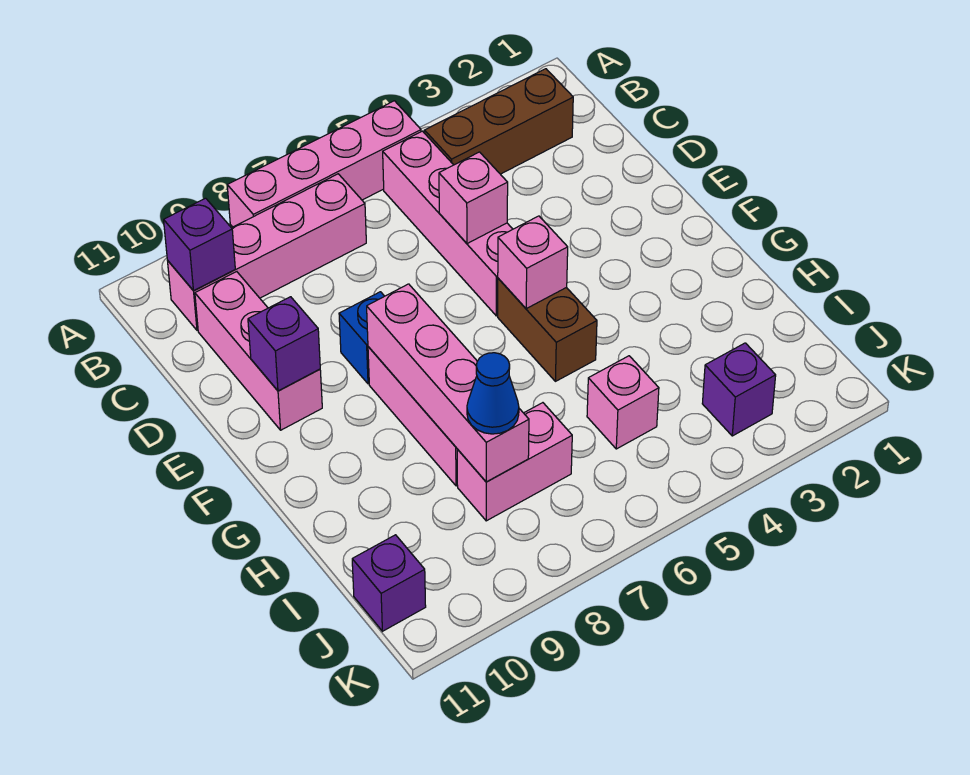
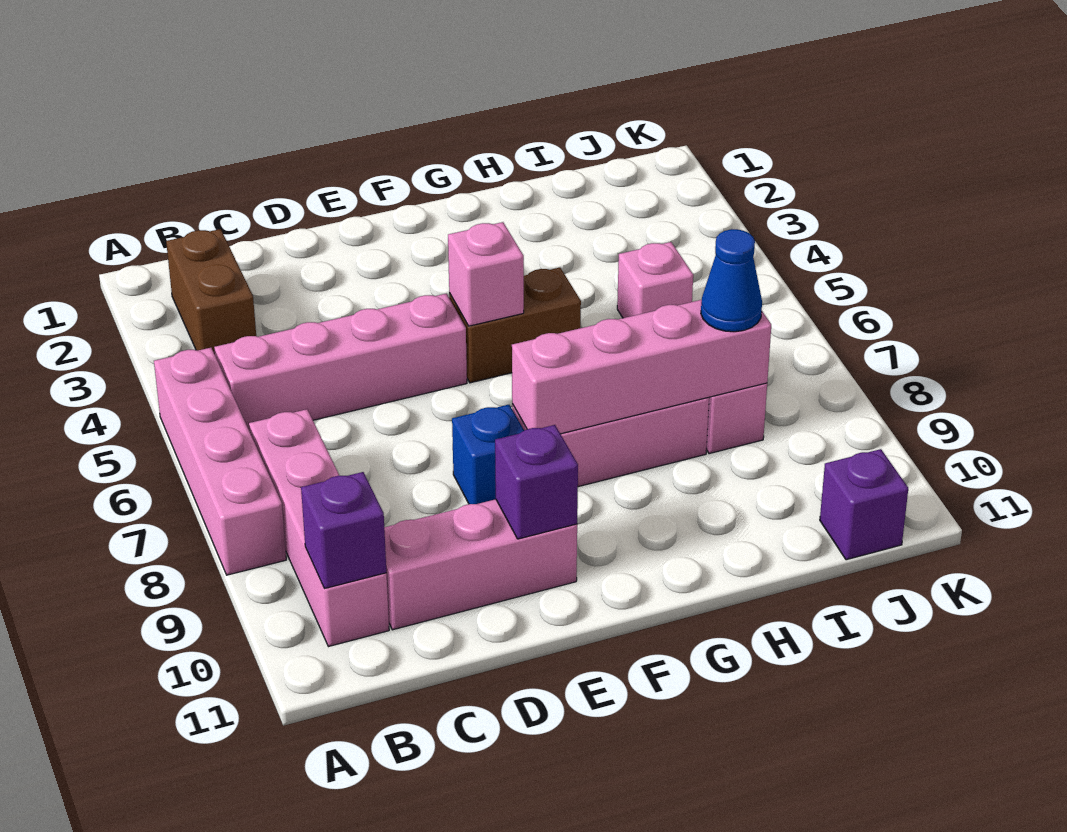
brown brick B2:B4 level 1 -> brown brick B2:B3 level 1
pink brick D5 level 2 -> none
purple brick J3 level 1 -> none

